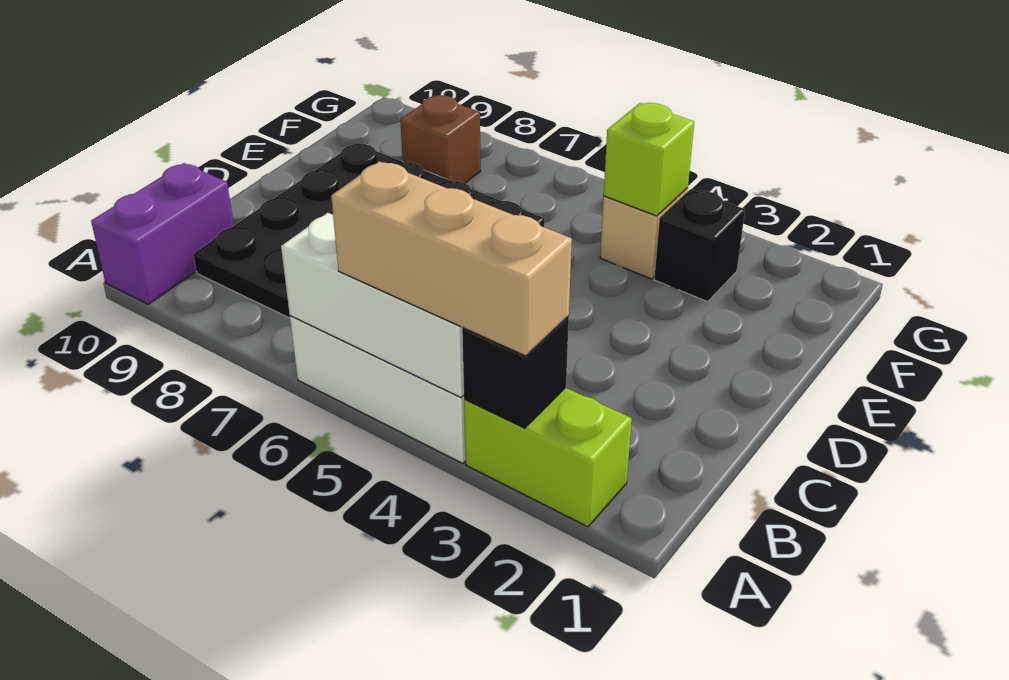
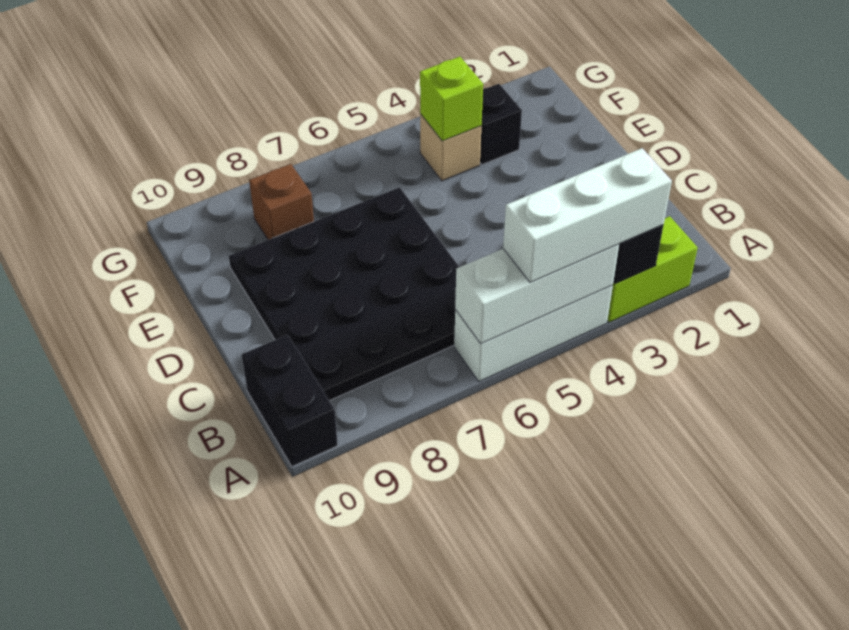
tan brick A3:A5 level 3 -> white brick A3:A5 level 3
purple brick A10:B10 level 1 -> black brick A10:B10 level 1

